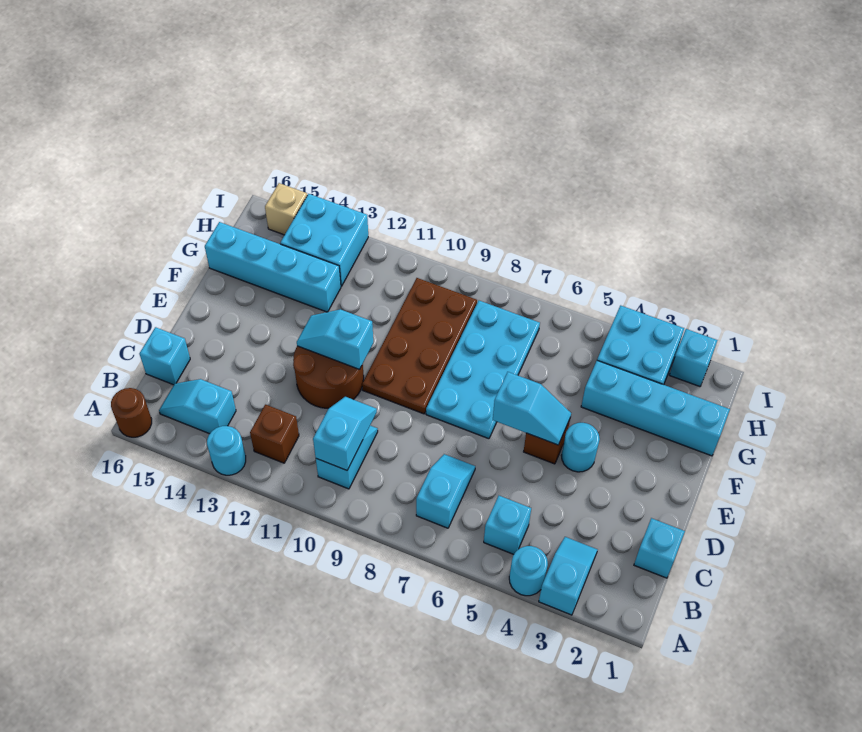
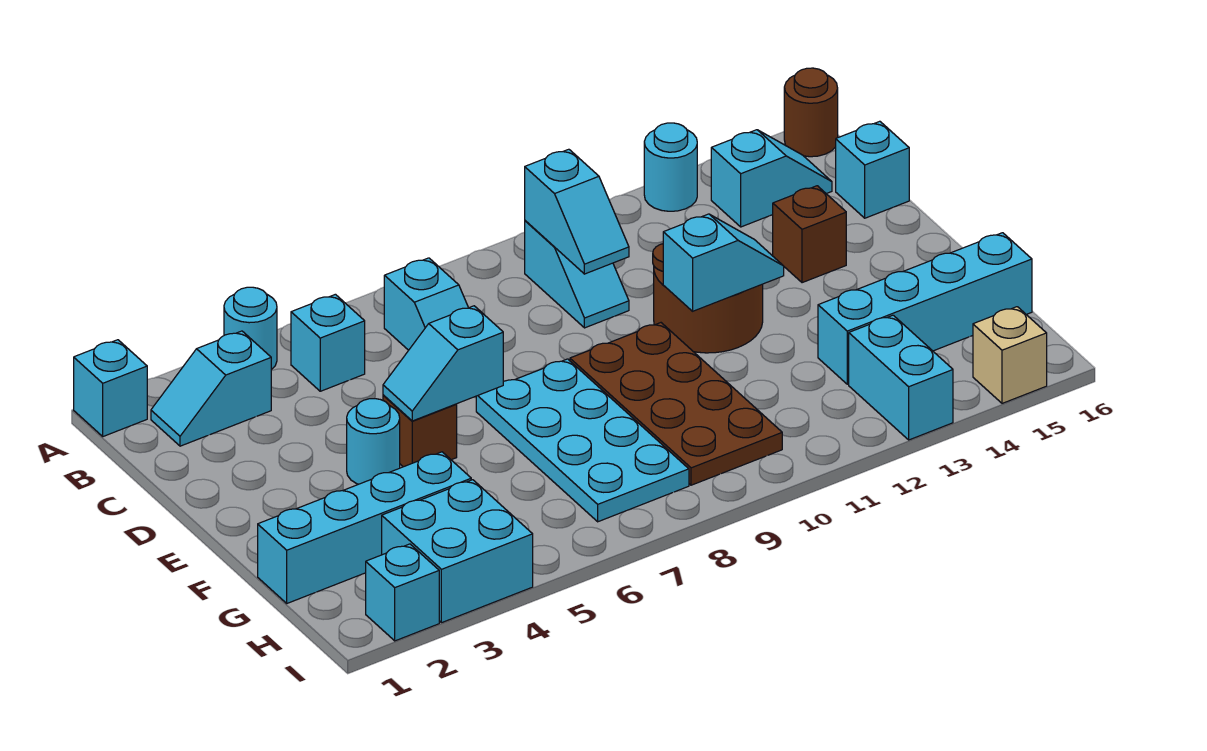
cyan slope A3:B3 level 1 top A -> cyan slope B2:B3 level 1 top 3
brown brick B12 level 1 -> brown brick D14 level 1
cyan brick C1 level 1 -> cyan brick A1 level 1
cyan brick H13:I14 level 1 -> cyan brick H13:I13 level 1

